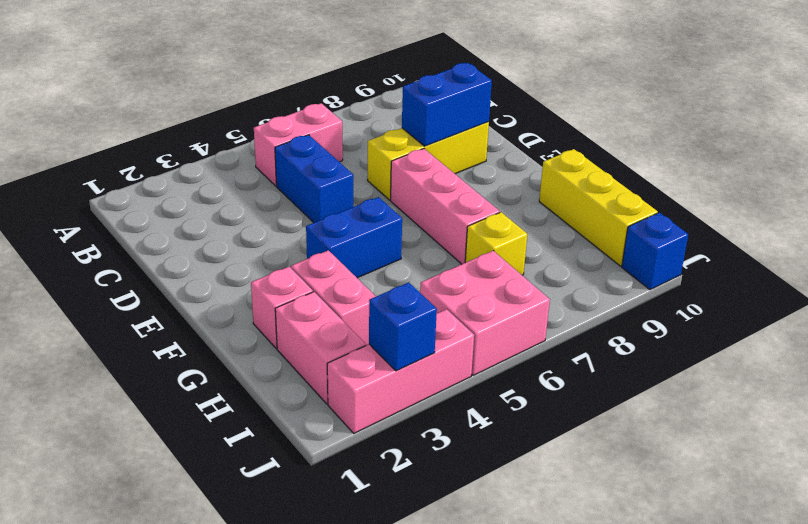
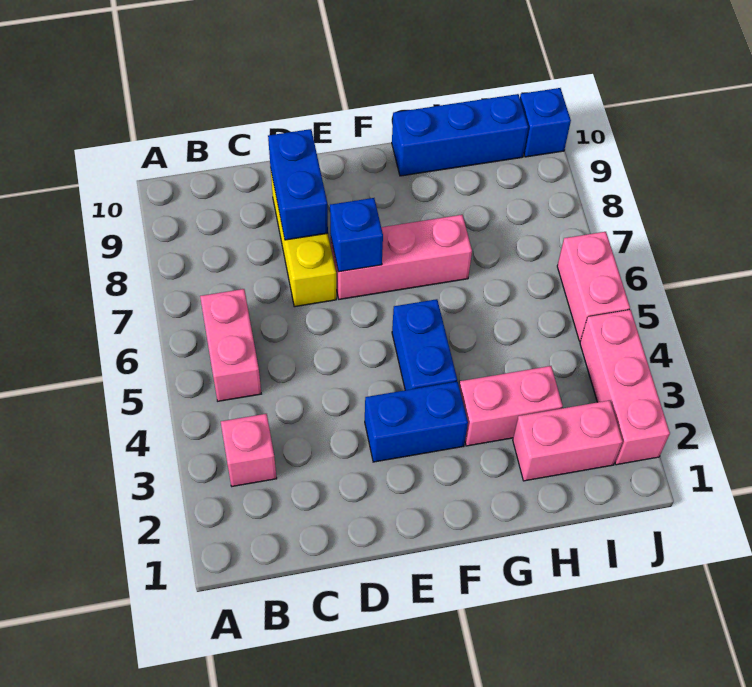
blue brick C5:D5 level 1 -> blue brick E3:F3 level 1
pink brick G2 level 1 -> pink brick B3 level 1
yellow brick G10:I10 level 1 -> blue brick G10:I10 level 1
yellow brick H7 level 1 -> none
pink brick I5:J6 level 1 -> pink brick J5:J6 level 1
blue brick J3 level 2 -> blue brick E7 level 2

